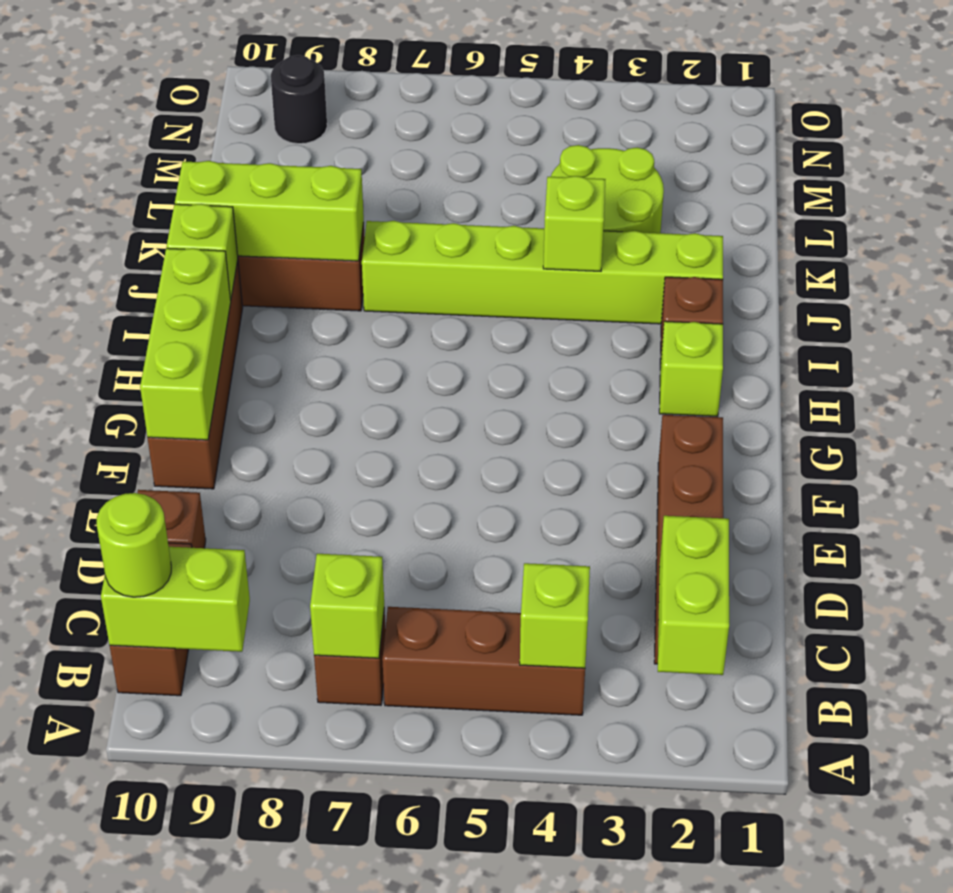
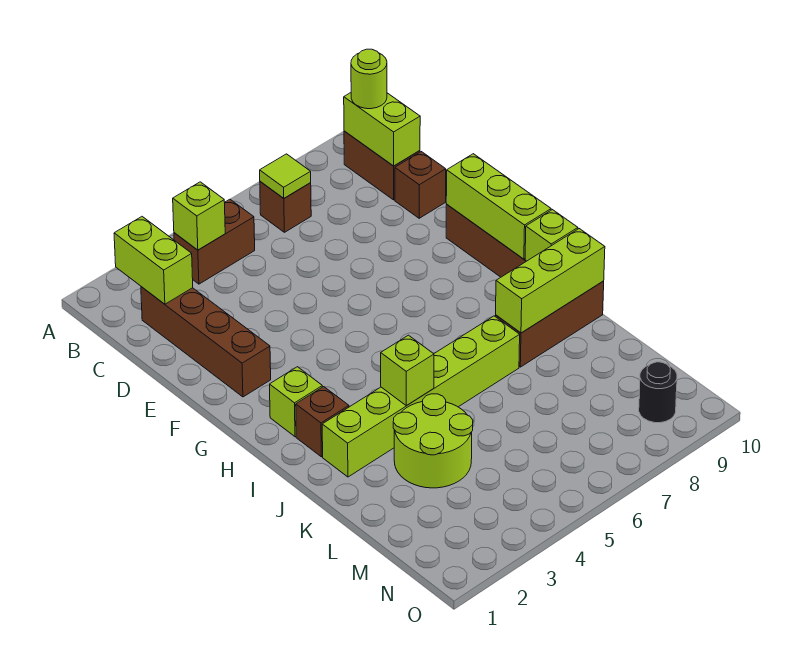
brown brick B4:B6 level 1 -> brown brick B4:B5 level 1
lime brick B7 level 2 -> lime tile B7 level 2
lime brick B9:B10 level 2 -> lime brick B10:C10 level 2

